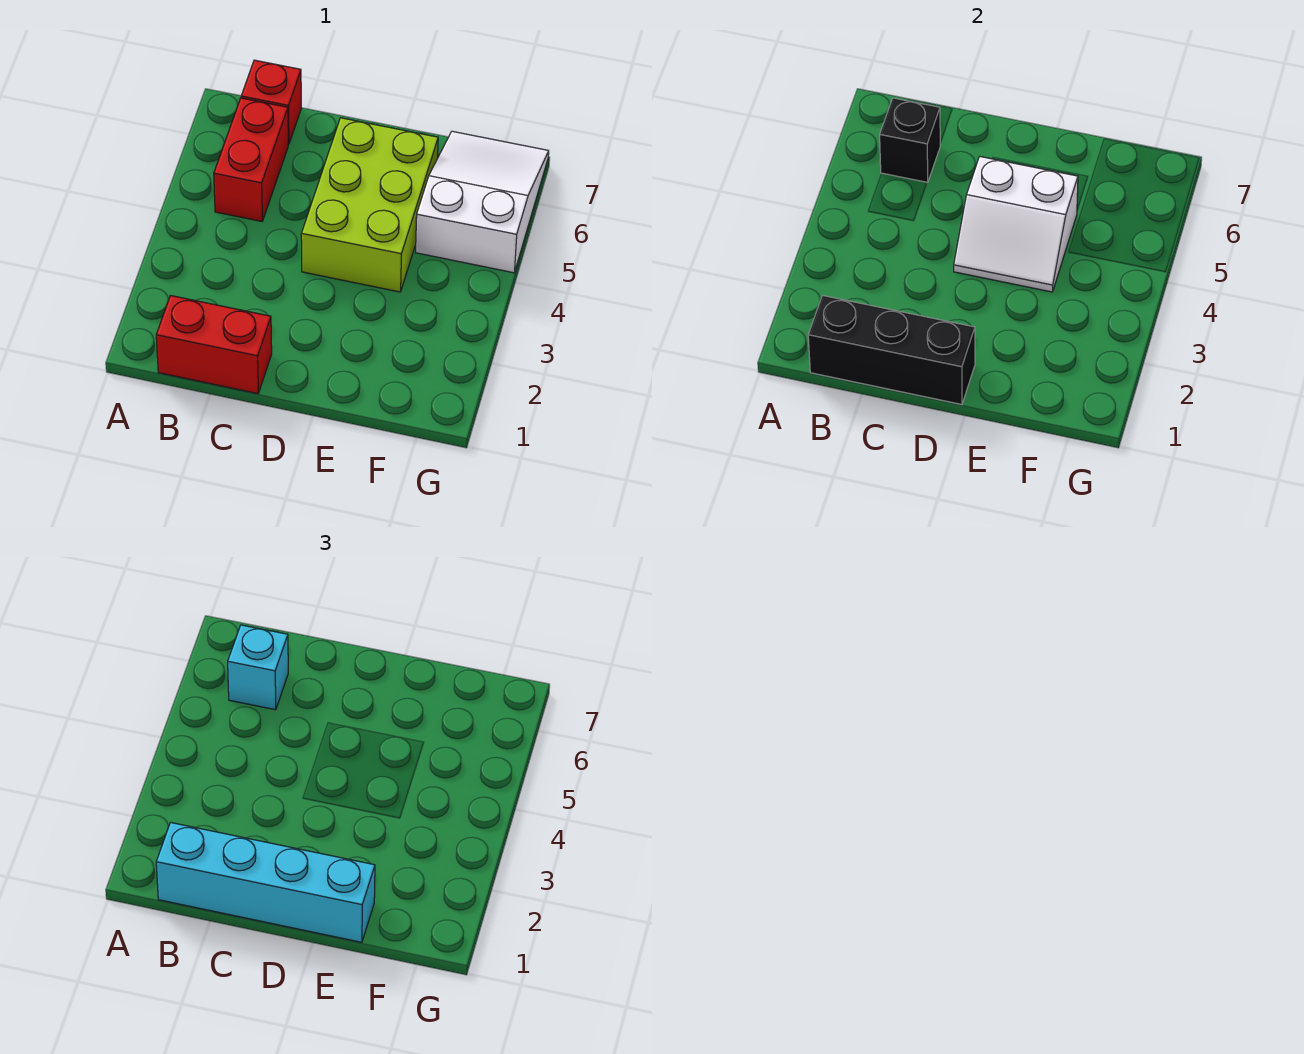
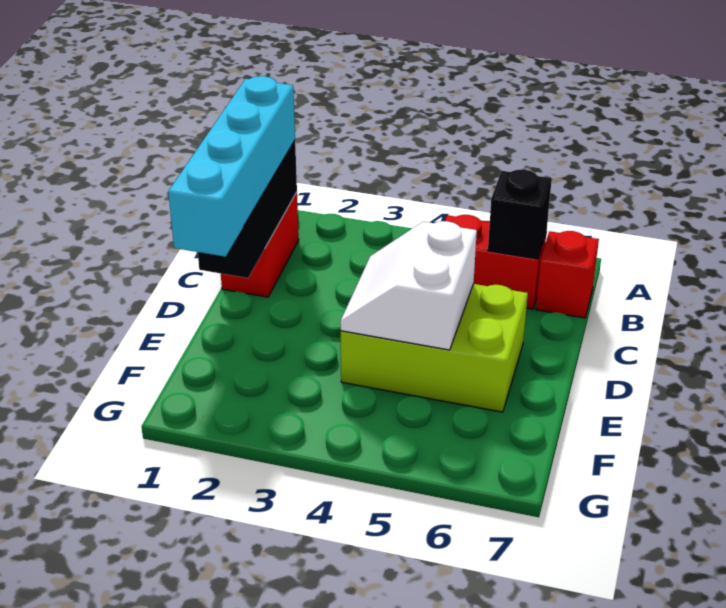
cyan brick B6 level 3 -> none
white slope F5:G7 level 1 top 5 -> none

